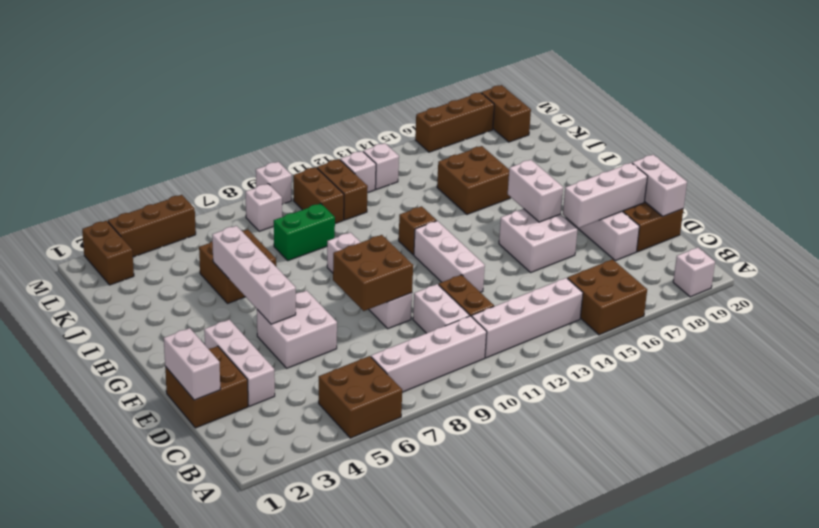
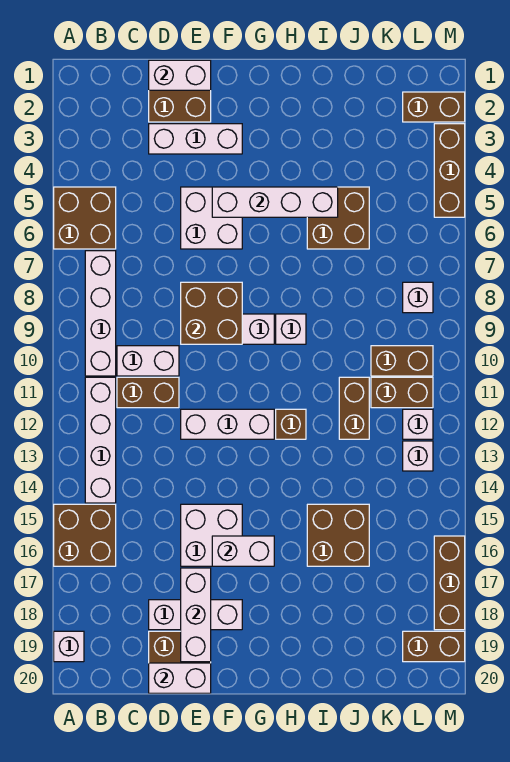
green brick J8:J9 level 1 -> none
none -> brown brick J11:J12 level 1
white brick M9 level 1 -> none

